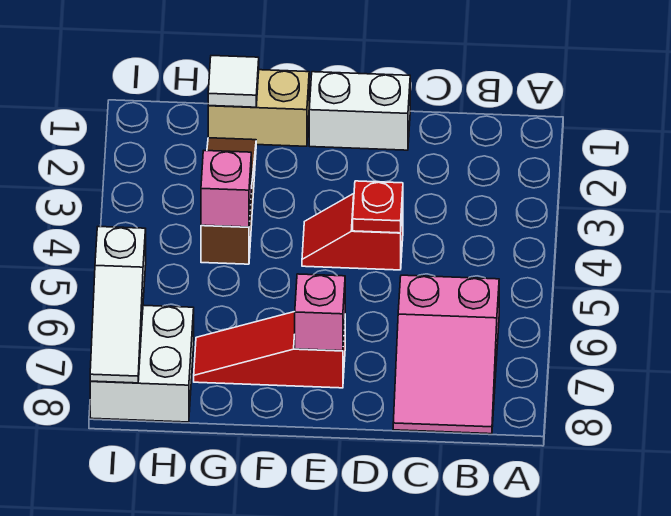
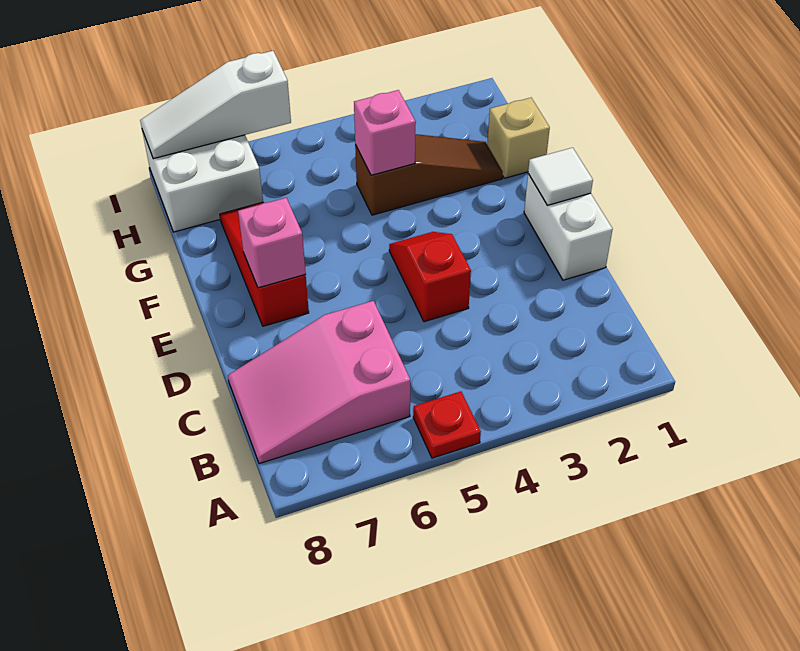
red plate D4 level 2 -> red plate A5 level 1
tan brick F1:G1 level 1 -> tan brick G1 level 1
white tile G1 level 2 -> white tile E1 level 2

